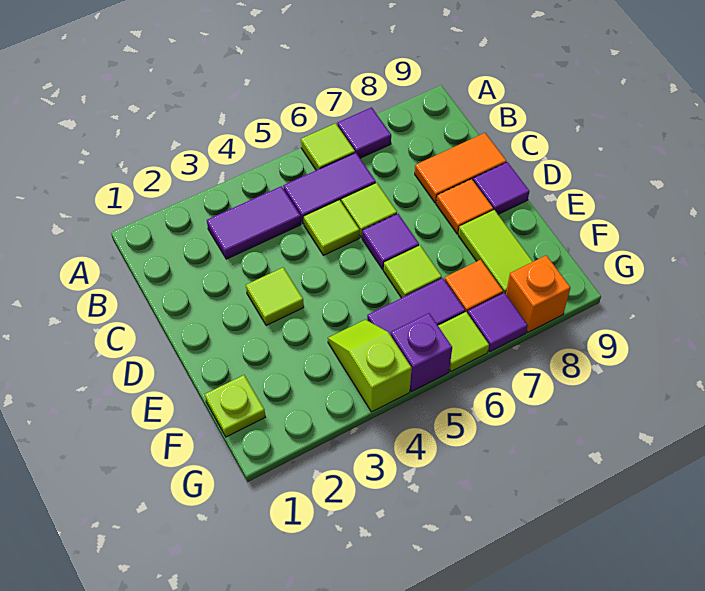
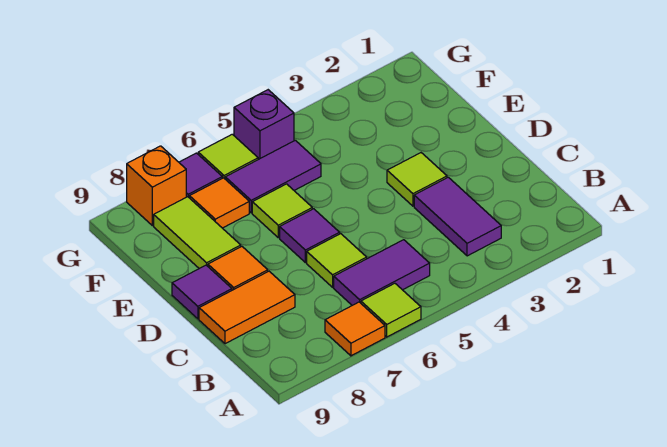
purple tile A7 level 1 -> orange tile A7 level 1
purple tile B3:B4 level 1 -> purple tile B3:C3 level 1
lime tile C5 level 1 -> none
lime plate F1 level 1 -> none
lime slope F4:G4 level 1 top G -> none

